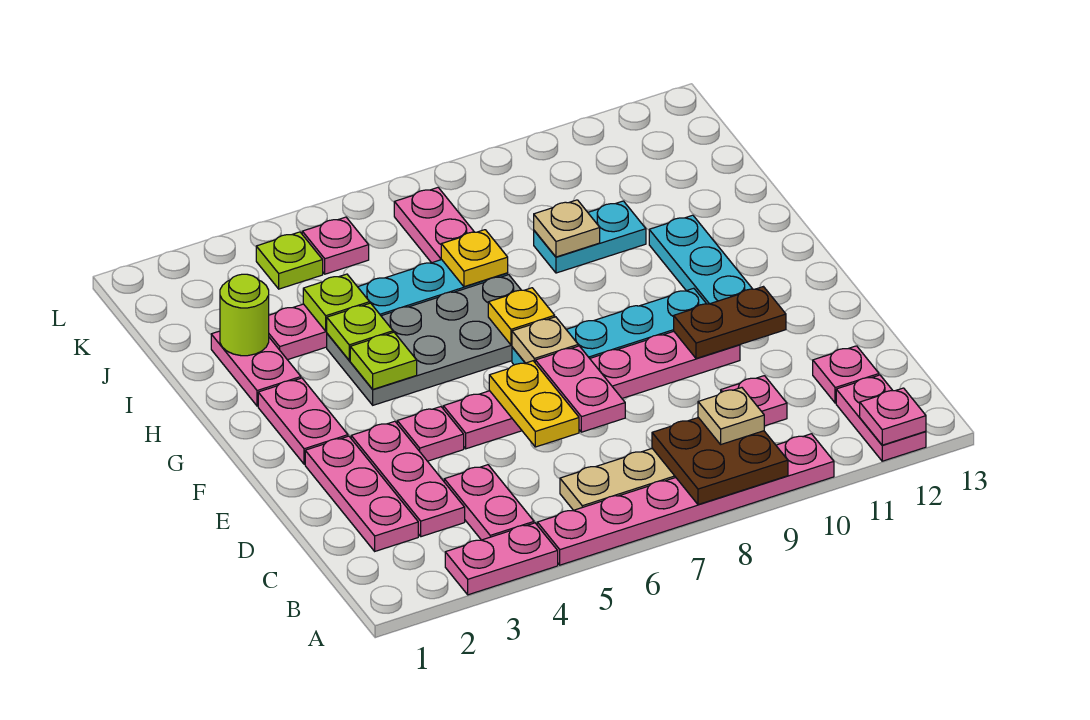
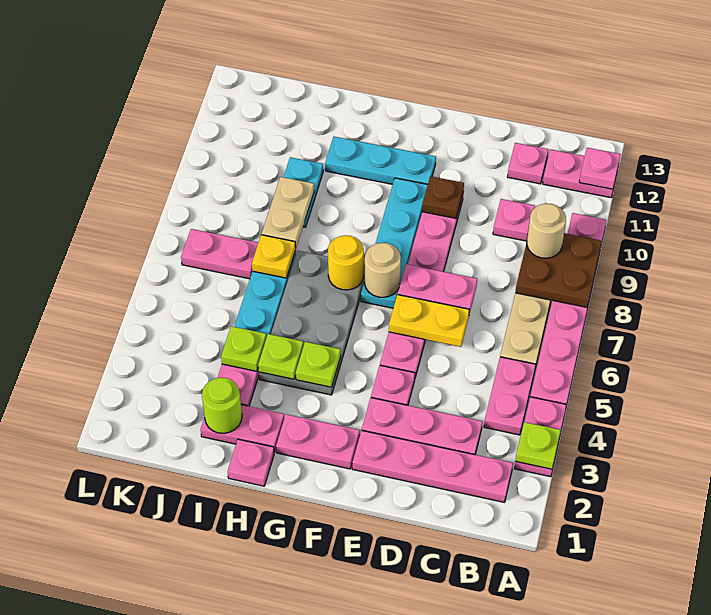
pink plate B4:C4 level 1 -> pink plate B4:B5 level 1
tan plate B9 level 3 -> tan round brick B9 level 3
pink plate C2:E2 level 1 -> pink plate B2:E2 level 1
brown plate E10:E11 level 2 -> brown plate E10 level 2
tan plate F7 level 2 -> tan round brick F7 level 2
yellow plate G7 level 2 -> yellow round brick G7 level 2
tan plate I9 level 2 -> tan plate I8:I9 level 2
lime plate K4 level 1 -> lime plate A3 level 2
pink plate K5 level 1 -> pink plate H1 level 1

